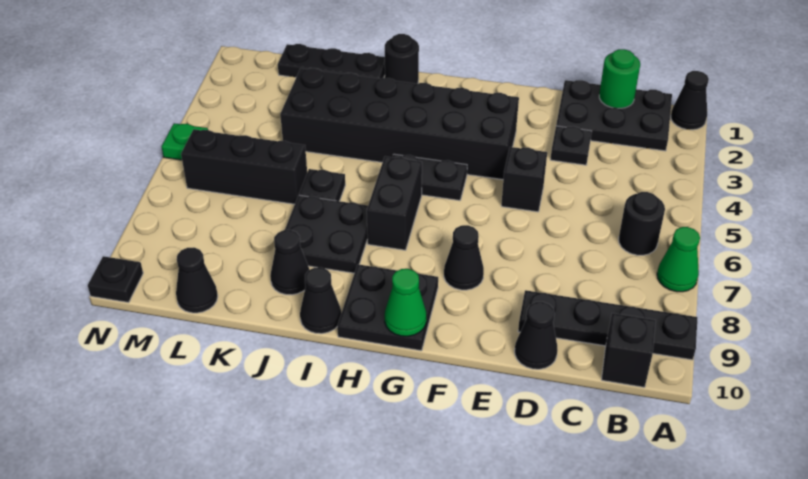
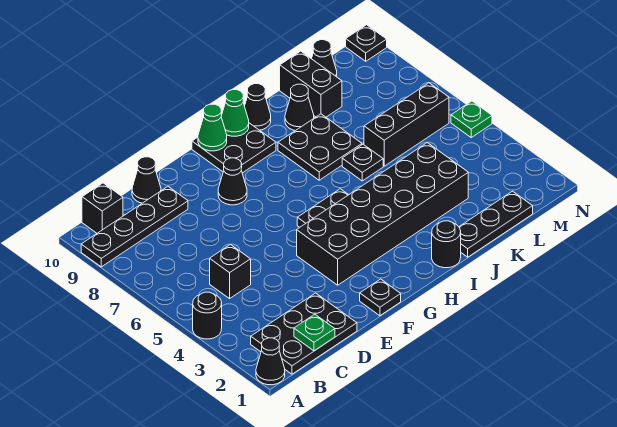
green cone A7 level 1 -> green cone H10 level 2
black round brick B6 level 1 -> black round brick A4 level 1
green round brick C1 level 2 -> green plate C1 level 2
black plate D3 level 1 -> black plate F1 level 1
black brick E5 level 1 -> black brick C5 level 1
black brick H6:H7 level 1 -> black brick K9:K10 level 1

